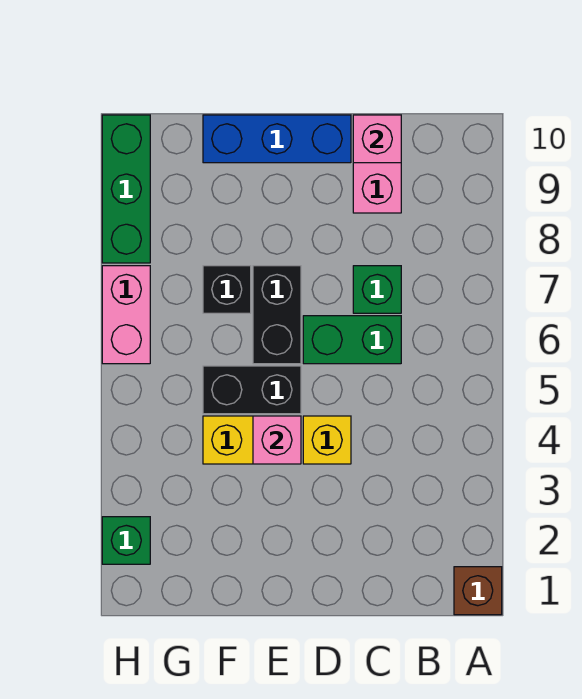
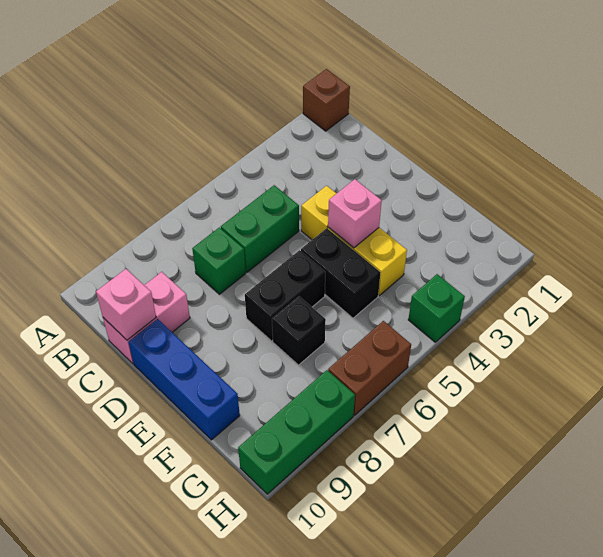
green brick C6:D6 level 1 -> green brick C5:C6 level 1
green brick H2 level 1 -> green brick H4 level 1
pink brick H6:H7 level 1 -> brown brick H6:H7 level 1

